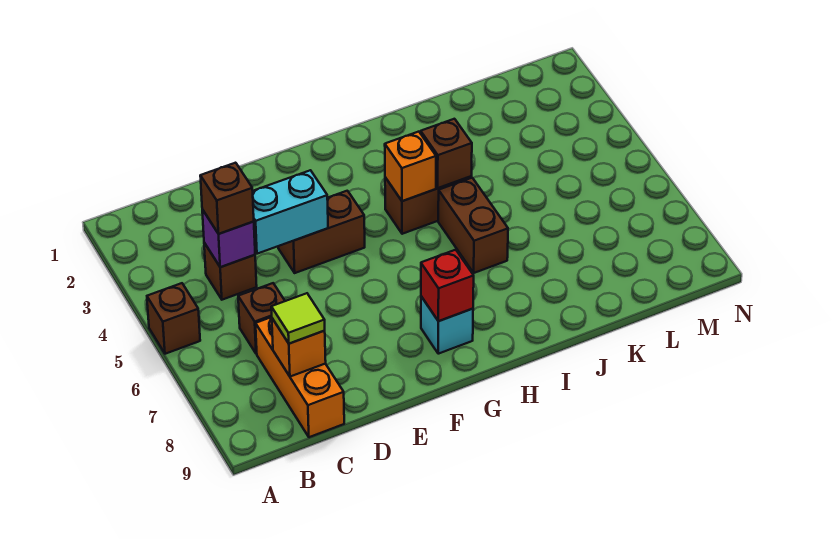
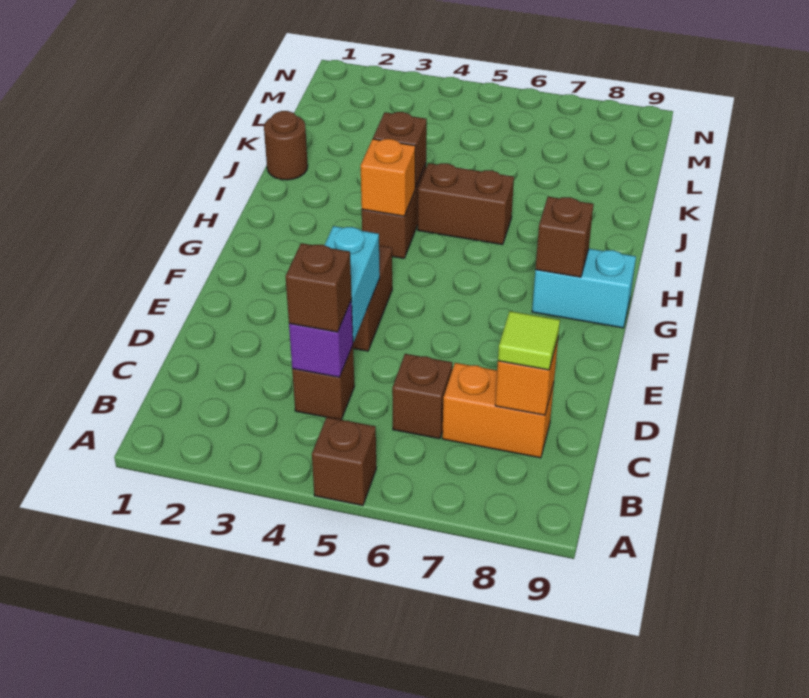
orange brick C7:C9 level 1 -> orange brick C7:C8 level 1
cyan brick G8 level 1 -> cyan brick G8:G9 level 1
red brick G8 level 2 -> brown brick G8 level 2
none -> brown round brick J1 level 1

